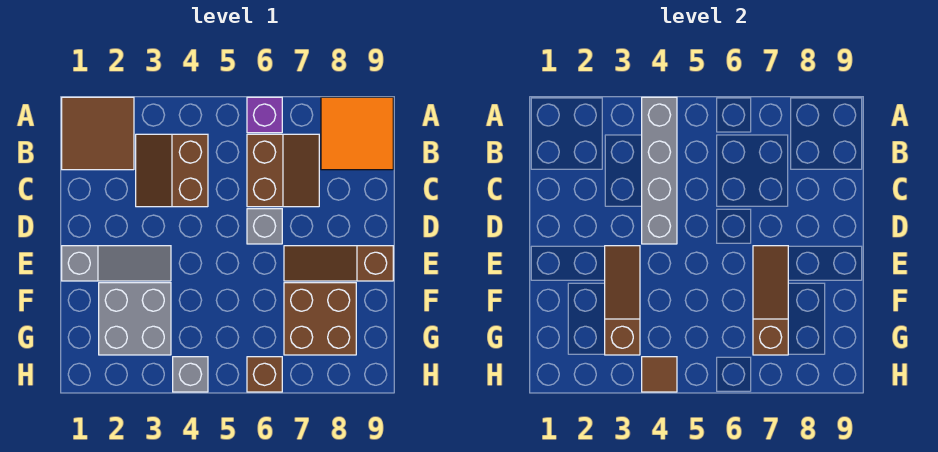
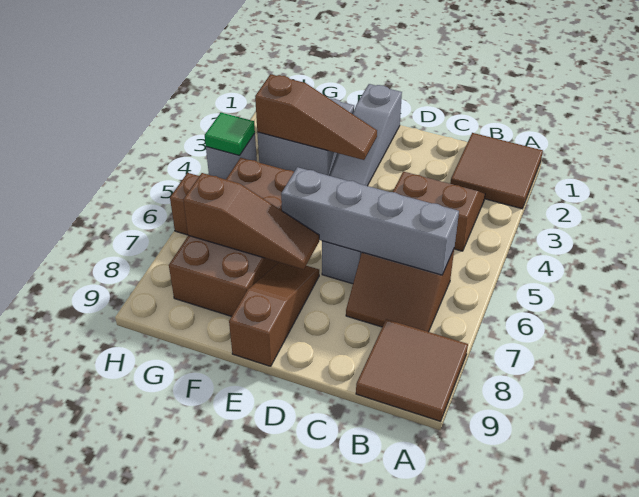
grey brick A4:D4 level 2 -> grey brick B6:E6 level 2
purple brick A6 level 1 -> none
orange tile A8:B9 level 1 -> brown tile A8:B9 level 1
brown brick F7:G8 level 1 -> brown brick F5:G8 level 1
brown tile H4 level 2 -> green tile H4 level 2

